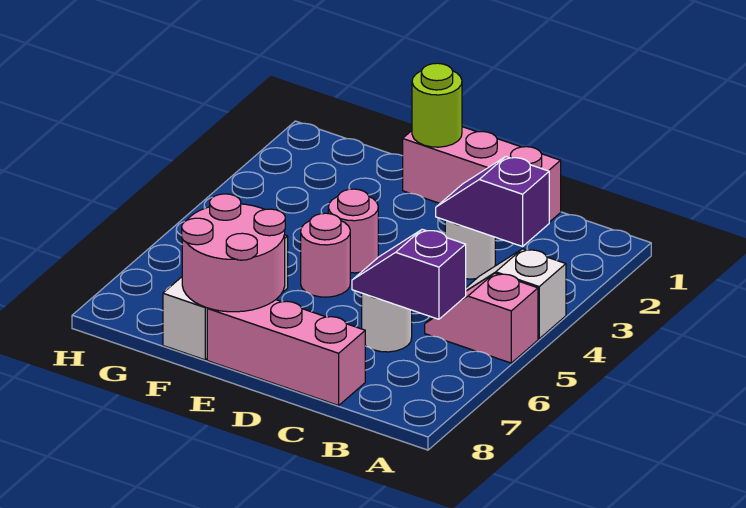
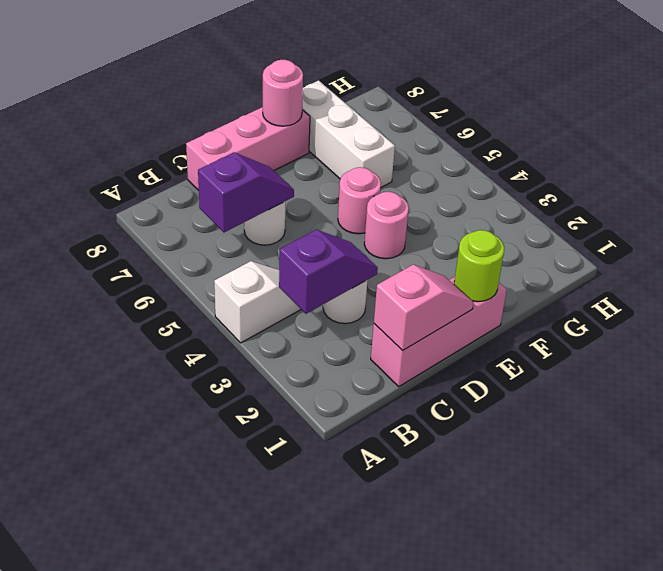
pink slope A5:B5 level 1 top A -> pink slope C1:D1 level 2 top C
pink round brick E7:F8 level 2 -> pink round brick E8 level 2

